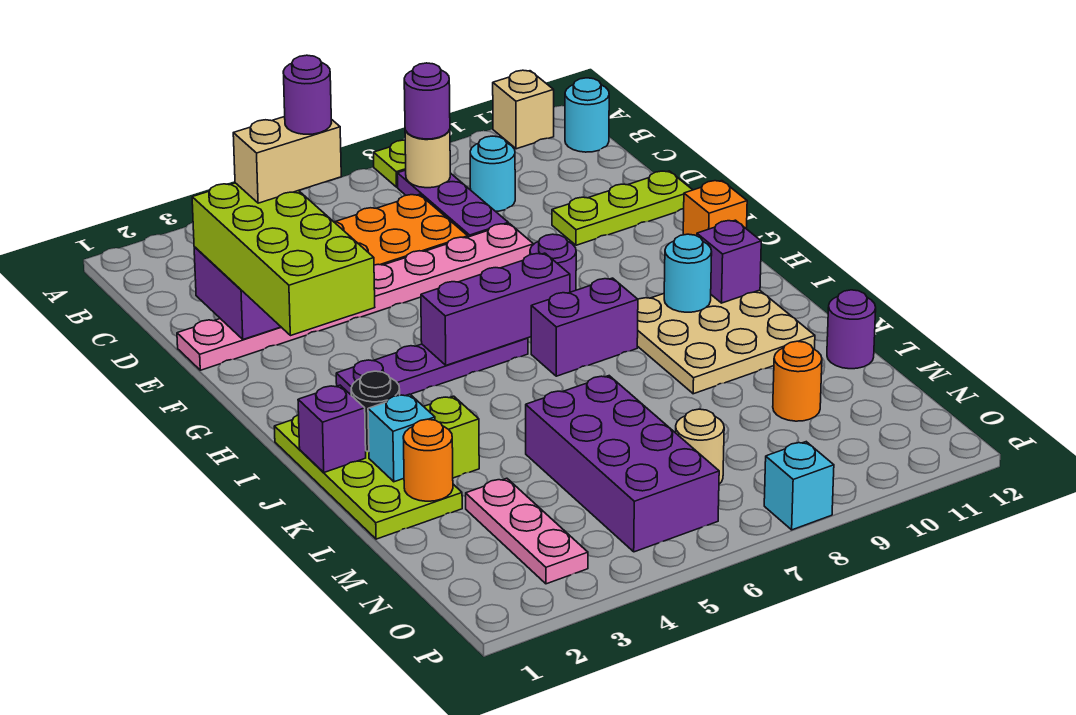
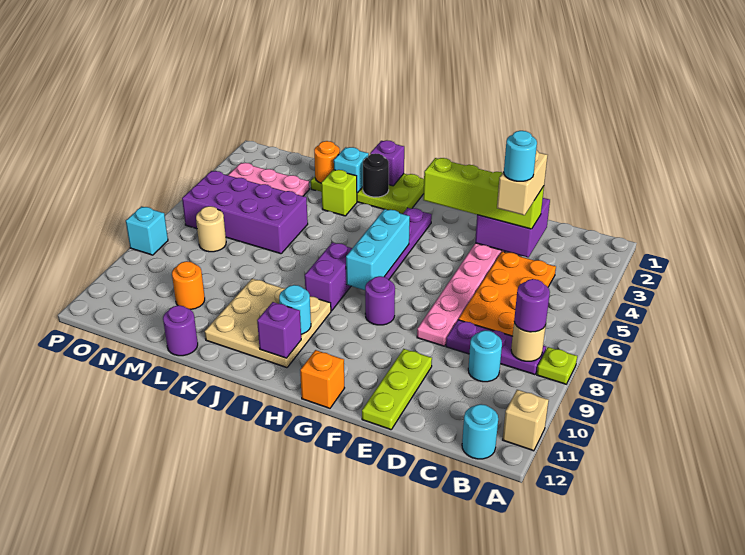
lime brick D2:G3 level 3 -> lime brick D3:G3 level 3
purple round brick D4 level 5 -> cyan round brick D4 level 5
purple brick H5:H7 level 2 -> cyan brick H5:H7 level 2

